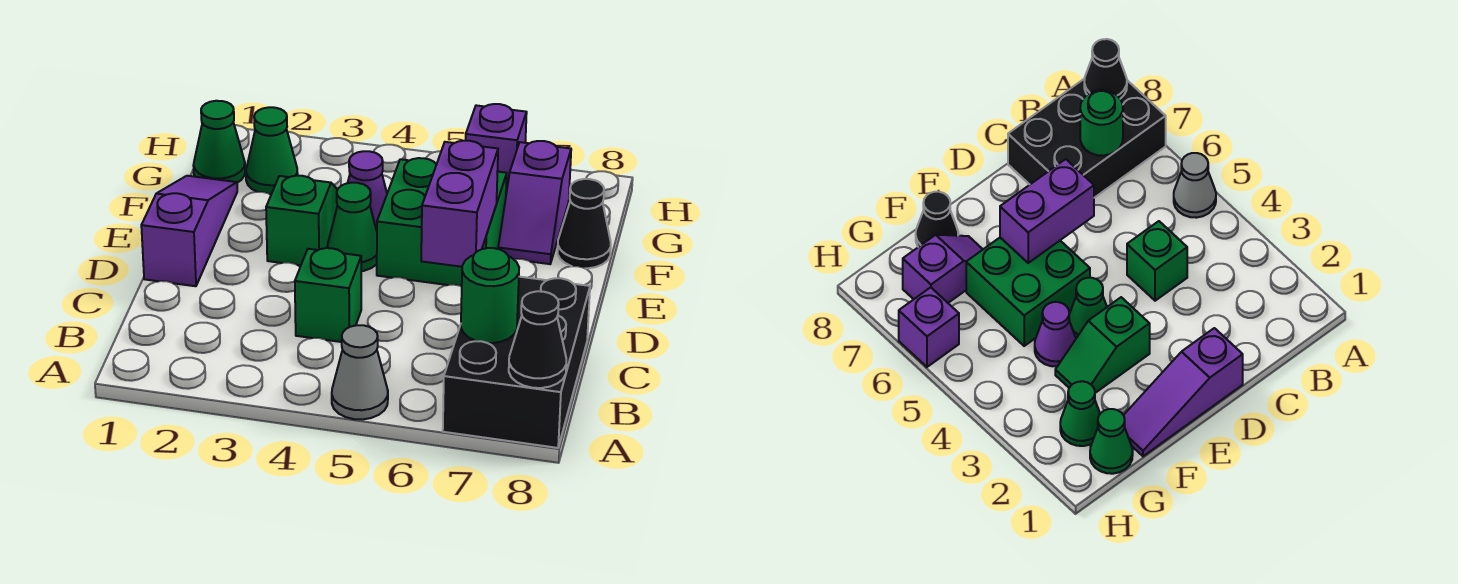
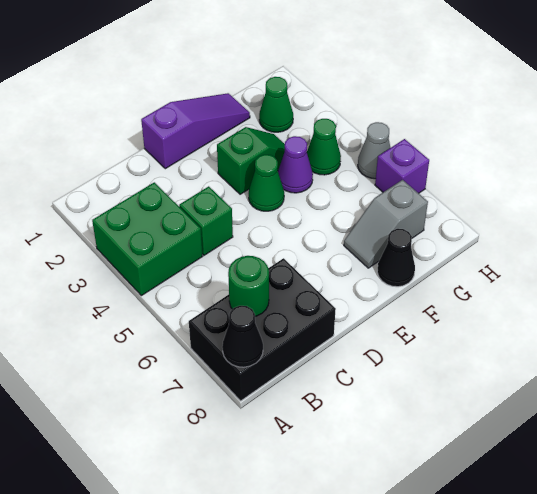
grey cone A5 level 1 -> grey cone H5 level 1
purple brick D6:E6 level 2 -> none
green brick E5:F6 level 1 -> green brick A3:B4 level 1
purple slope F7:G7 level 1 top G -> grey slope F7:G7 level 1 top G
green cone G1 level 1 -> green cone G4 level 1

